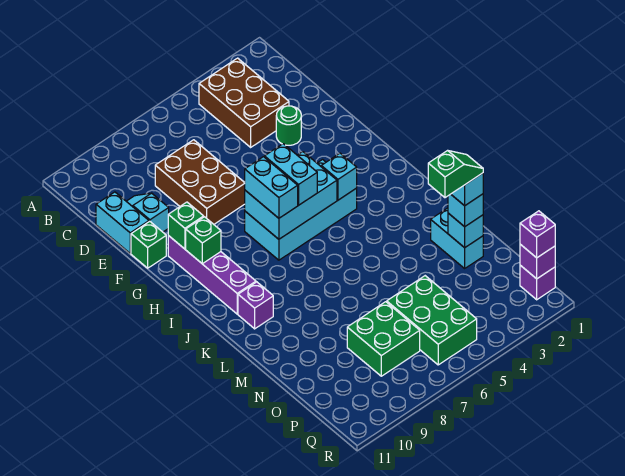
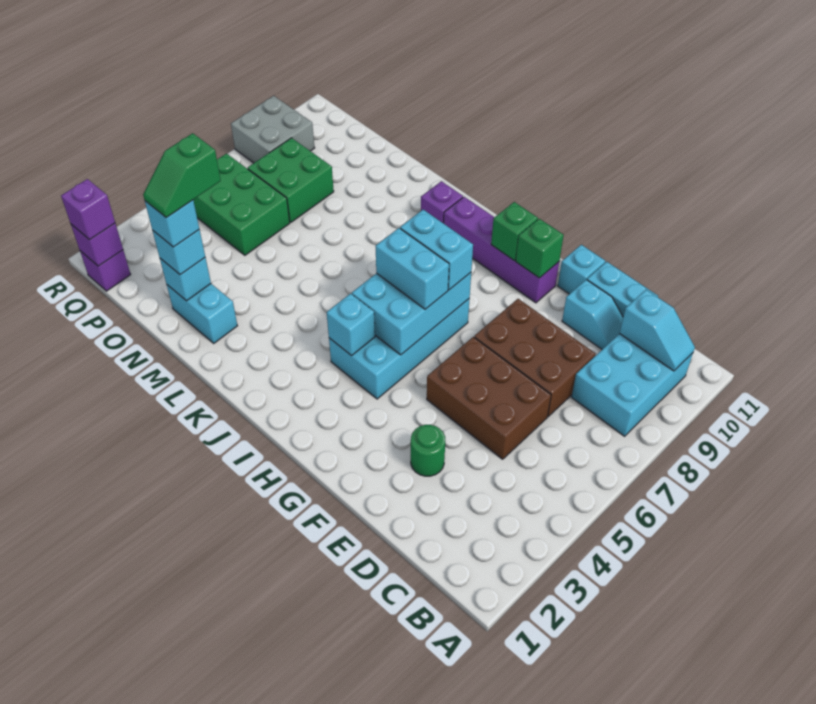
brown brick B3:D4 level 1 -> brown brick D5:F6 level 1
none -> cyan brick B8:C10 level 1
none -> cyan slope B10:C10 level 2 top C
green brick F11 level 1 -> cyan brick F11 level 1
none -> grey brick Q8:R9 level 1

